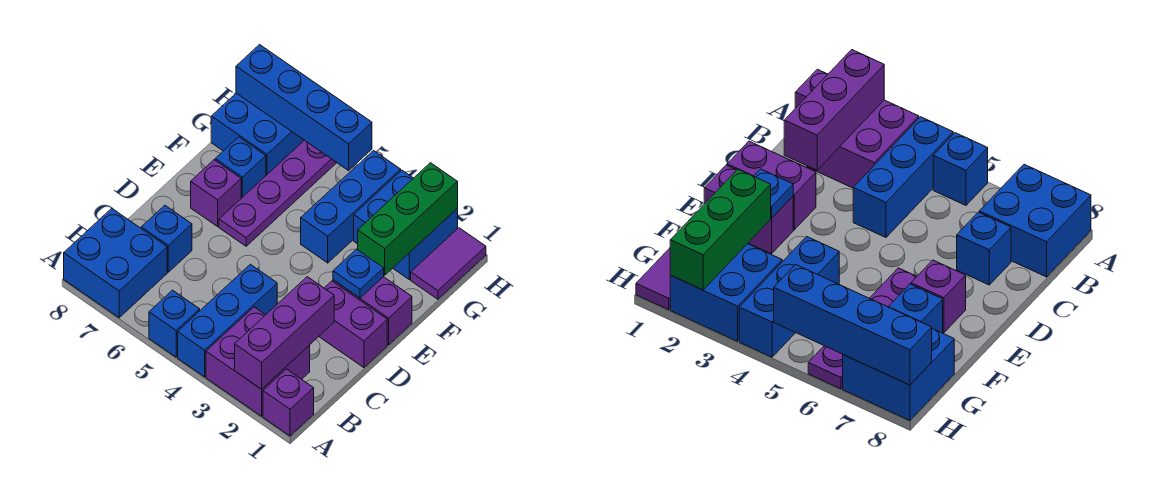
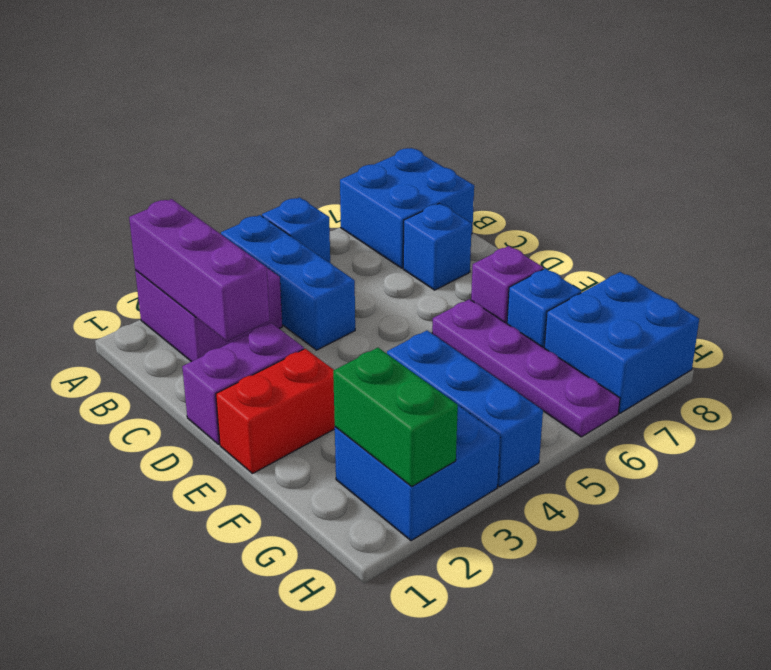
purple brick A1 level 1 -> none
purple brick E1:E2 level 1 -> red brick E1:E2 level 1
blue plate E2 level 2 -> none
green brick F2:H2 level 2 -> green brick G2:H2 level 2
purple tile G1:H1 level 1 -> none
blue brick H5:H8 level 2 -> none

